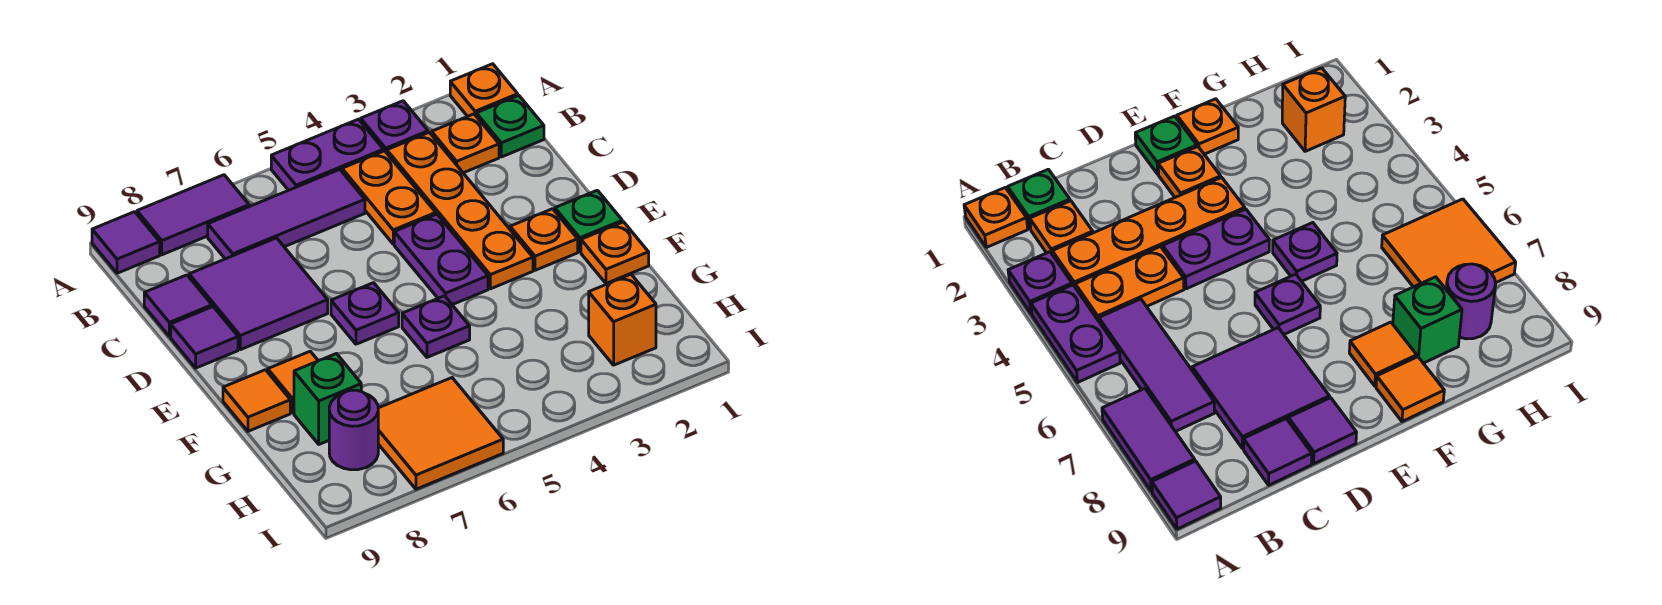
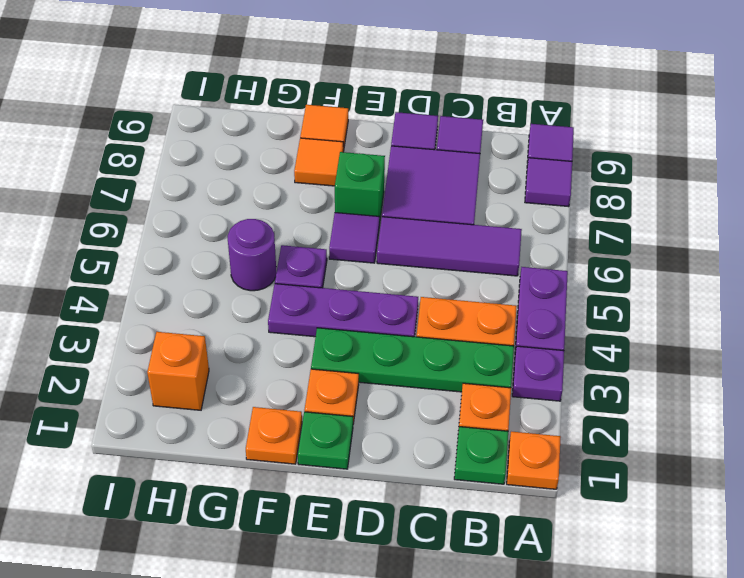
purple tile A7:A8 level 1 -> purple tile A8 level 1
orange plate B3:E3 level 1 -> green plate B3:E3 level 1
purple tile B5:B7 level 1 -> purple tile B6:D6 level 1
purple plate D4:E4 level 1 -> purple plate D4:F4 level 1
purple plate E6 level 1 -> purple tile E6 level 1
green brick G8 level 1 -> green brick E7 level 1
orange tile H6:I7 level 1 -> none
purple round brick H8 level 1 -> purple round brick G5 level 1

